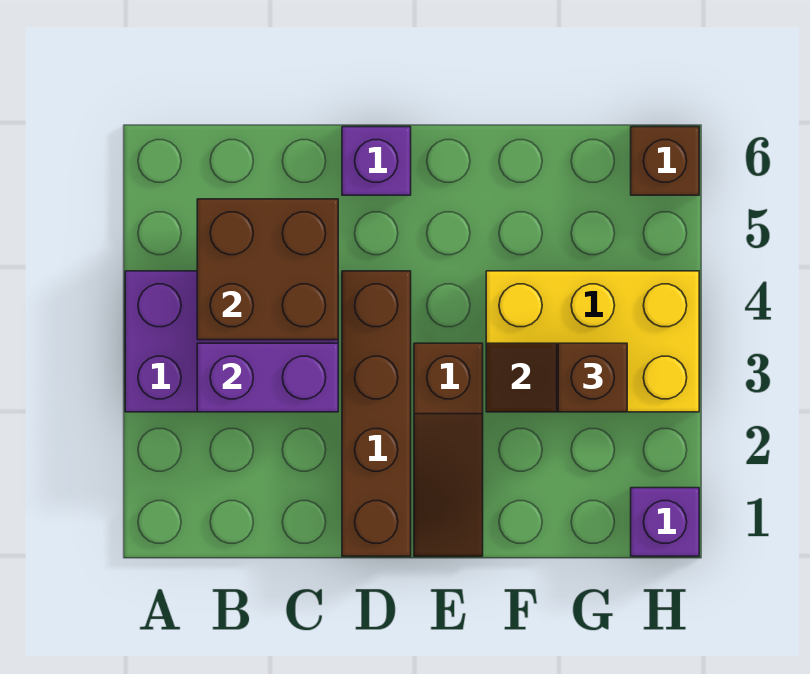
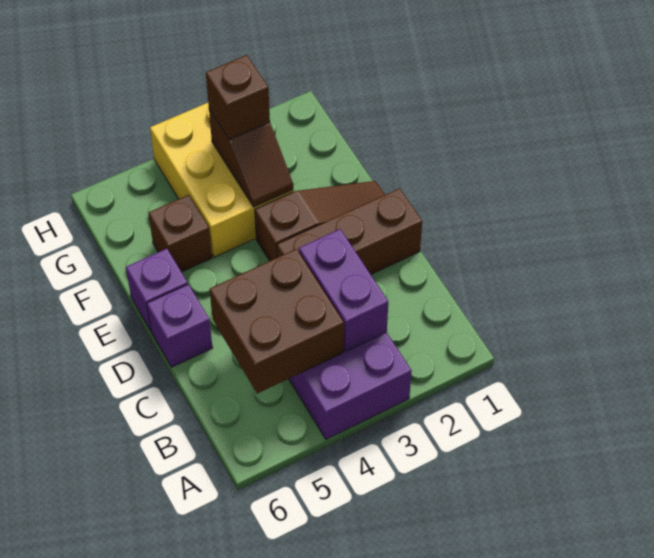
brown brick D1:D4 level 1 -> brown brick D1:D3 level 1
purple brick H1 level 1 -> purple brick E6 level 1
brown brick H6 level 1 -> brown brick F5 level 1

